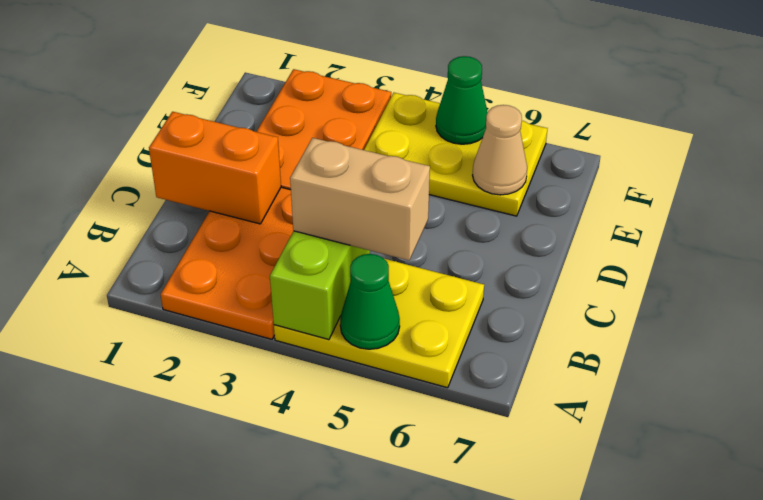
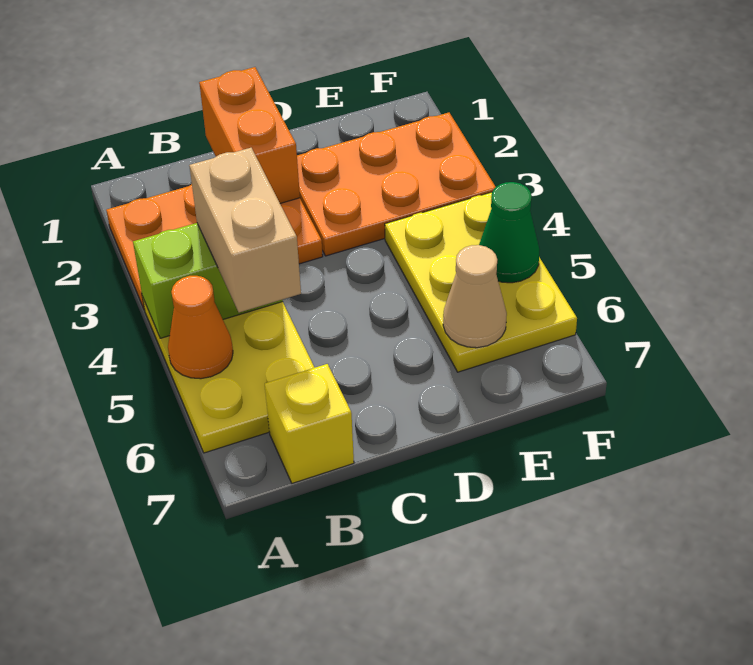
green cone A5 level 2 -> orange cone A5 level 2
none -> yellow brick B7 level 1

